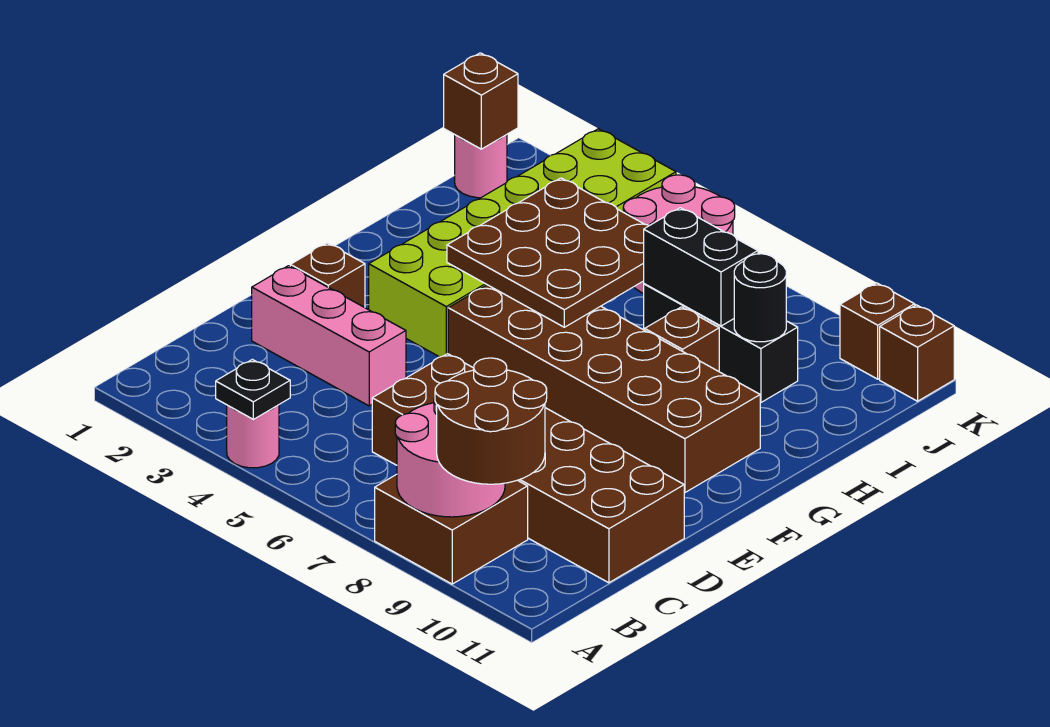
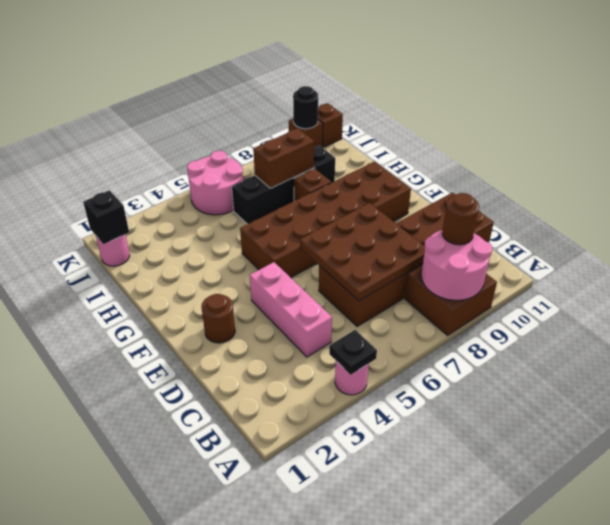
brown round brick A9:B10 level 3 -> brown round brick B9 level 3
pink brick D2:D4 level 1 -> pink brick C4:E4 level 1
brown brick E2 level 1 -> brown round brick E2 level 1
lime brick F3:K4 level 1 -> none
brown plate G4:I6 level 2 -> brown plate C6:E8 level 2
black brick I7:I9 level 1 -> black brick I6:I9 level 1
black brick I7:I8 level 2 -> brown brick I7:I8 level 2
black round brick I9 level 2 -> black round brick K10 level 2
brown brick J1 level 2 -> black brick J1 level 2

